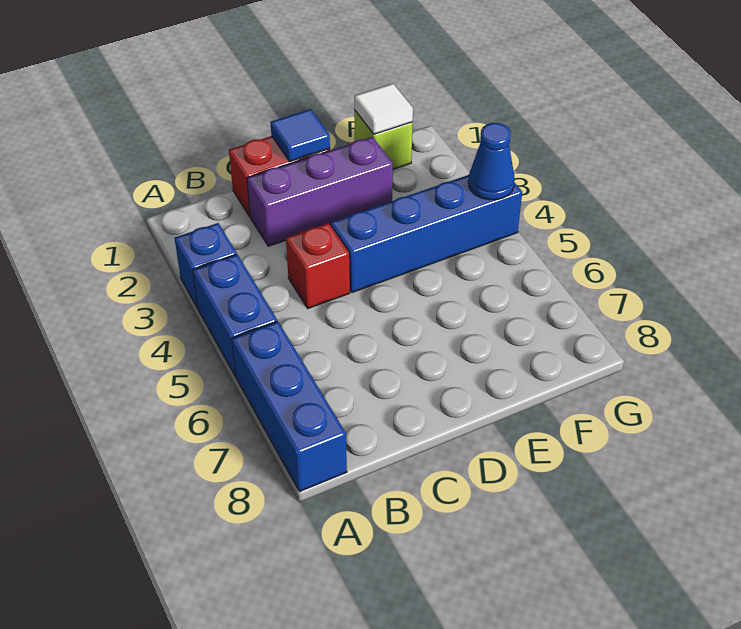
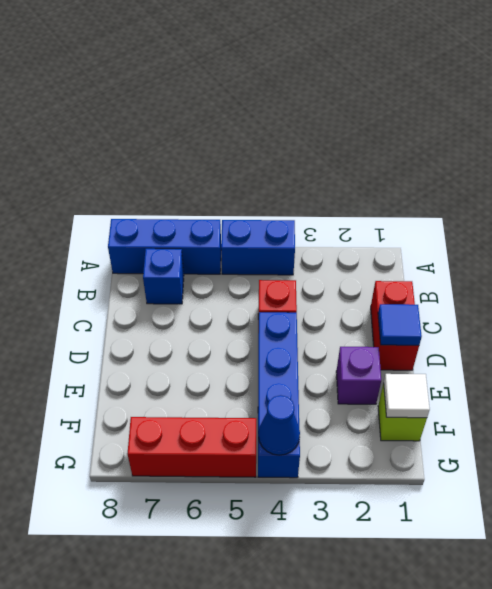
blue brick A3 level 1 -> blue brick B7 level 1
purple brick C2:E2 level 1 -> purple brick E2 level 1
none -> red brick G5:G7 level 1

